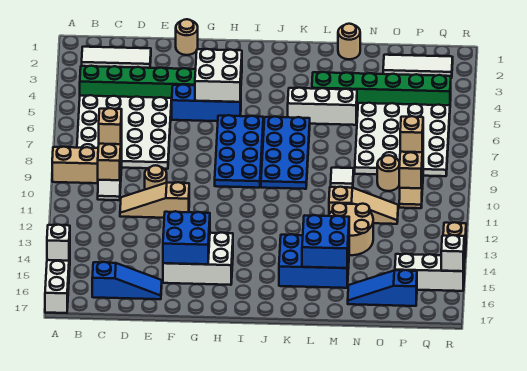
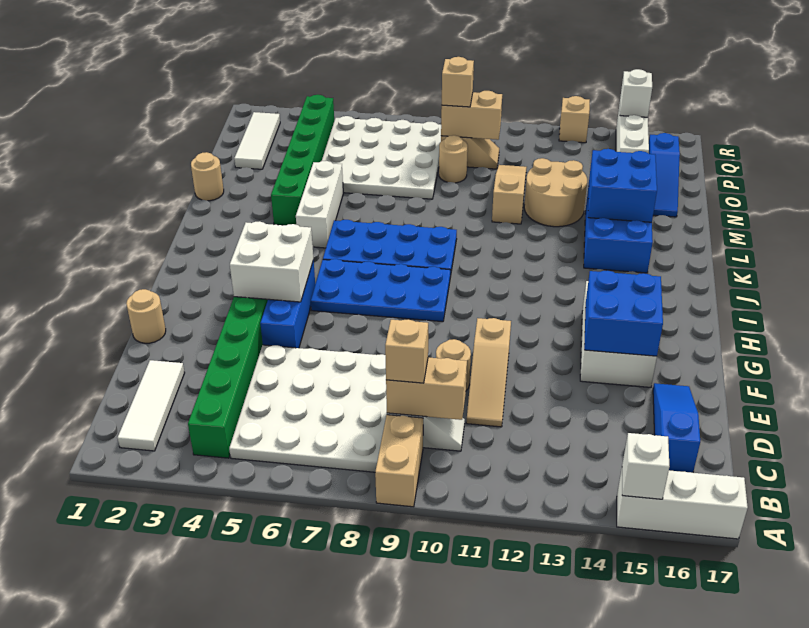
white tile M9 level 1 -> none

